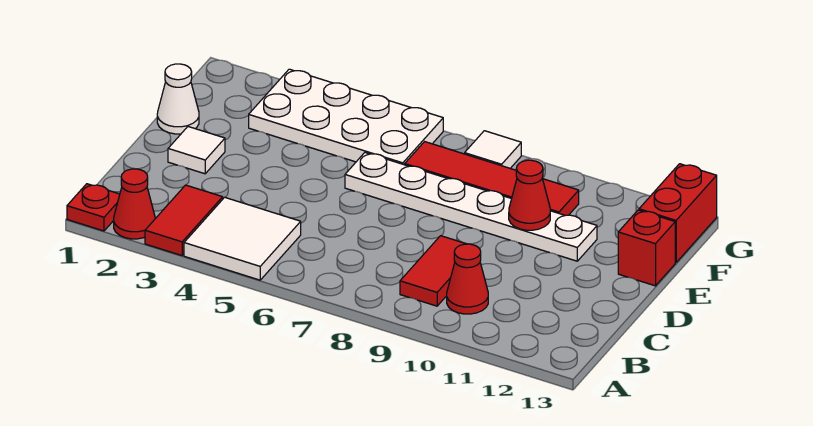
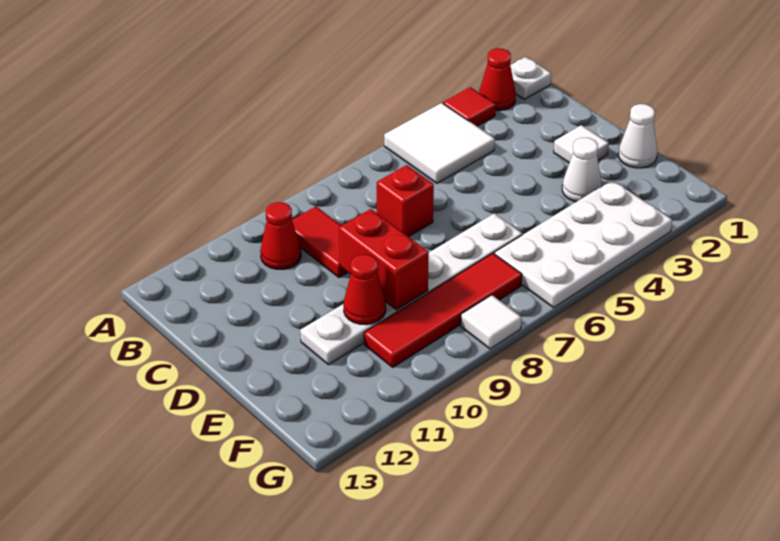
red plate A1 level 1 -> white plate A1 level 1
red tile A3:B3 level 1 -> red tile A3 level 1
none -> white cone E3 level 1
red brick E13 level 1 -> red brick C7 level 1
red brick F13:G13 level 1 -> red brick D9:E9 level 2

